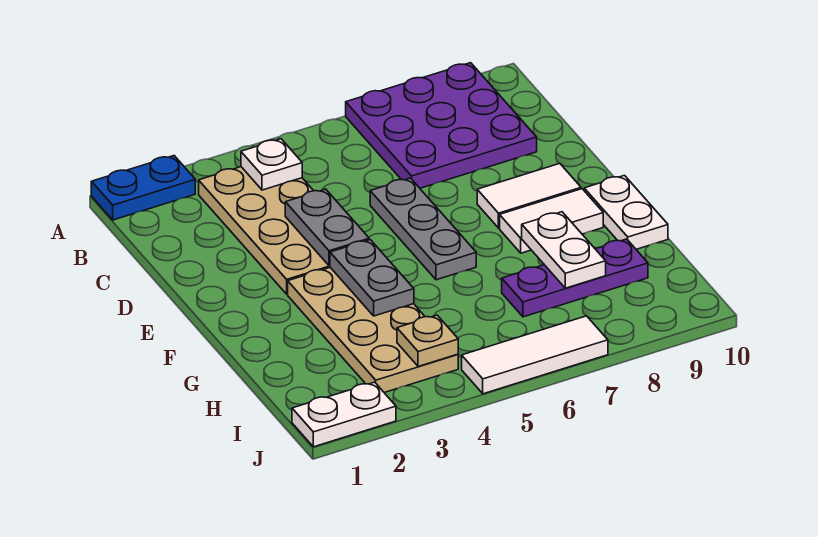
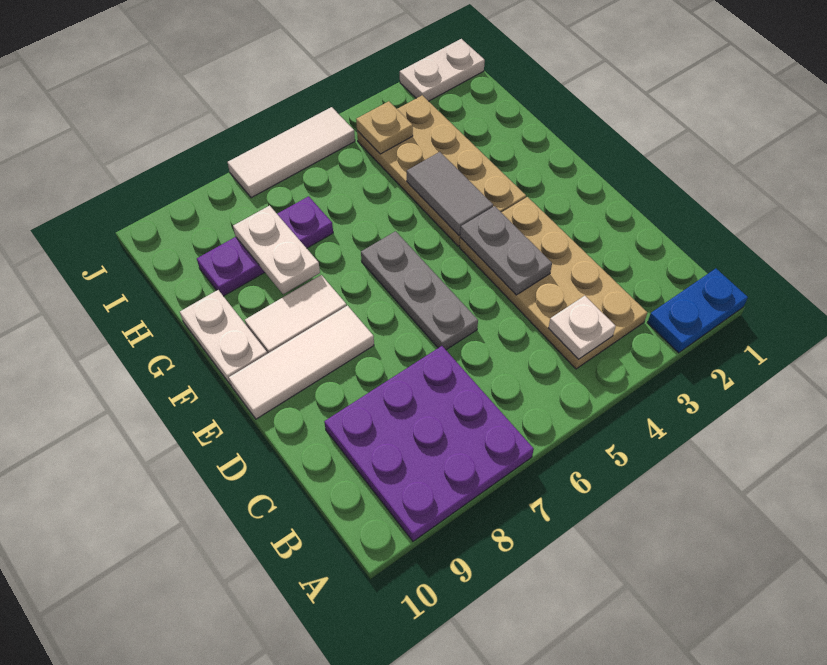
white tile E8:E9 level 1 -> white tile E8:E10 level 1
grey plate F4:G4 level 2 -> grey tile F4:G4 level 2

